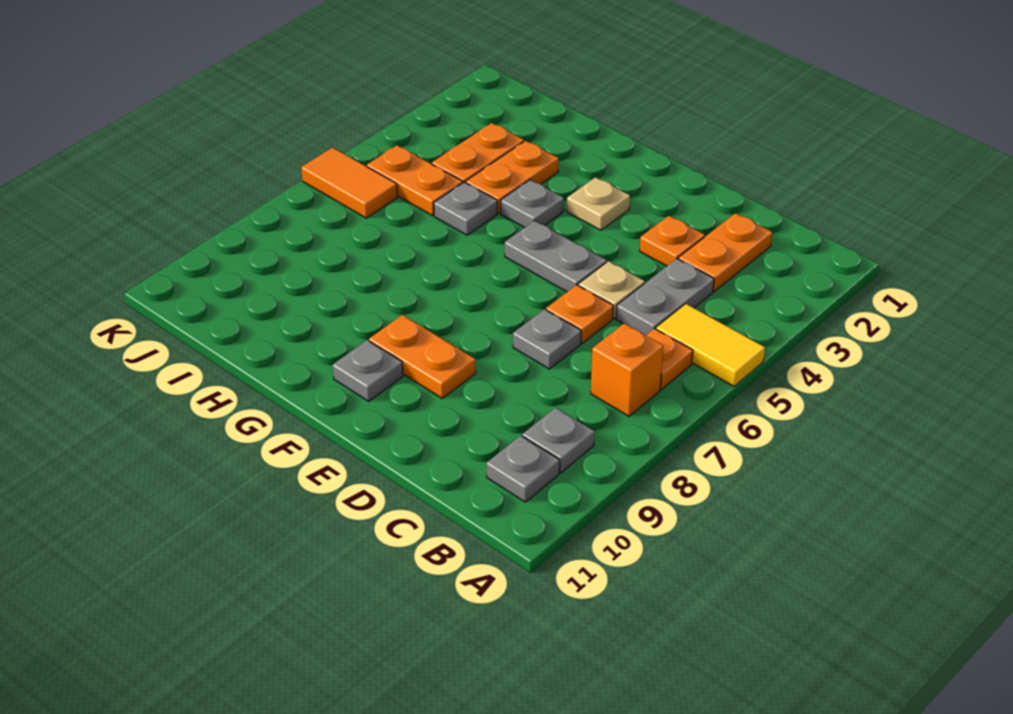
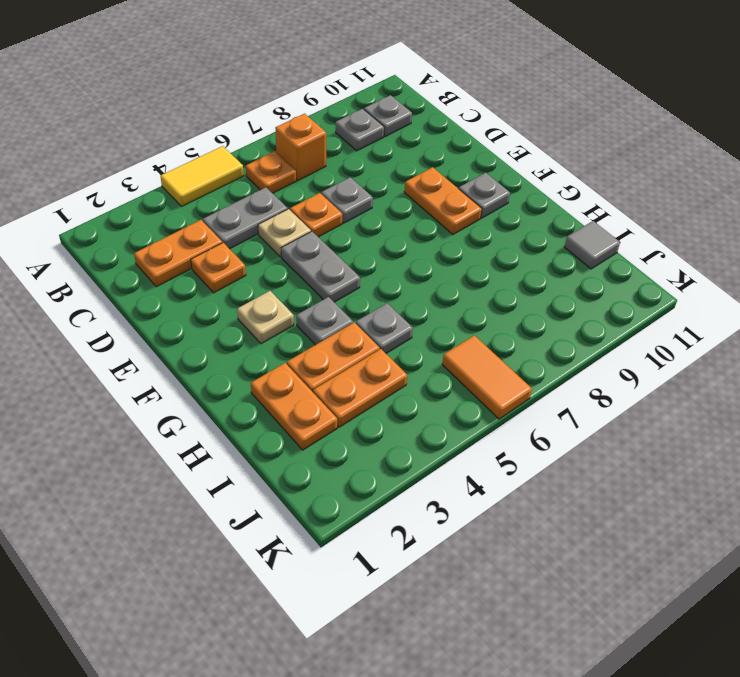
yellow tile A5:B5 level 1 -> yellow tile A4:A5 level 1
orange plate I5:J5 level 1 -> orange plate H2:I2 level 1
none -> grey tile I11 level 1

